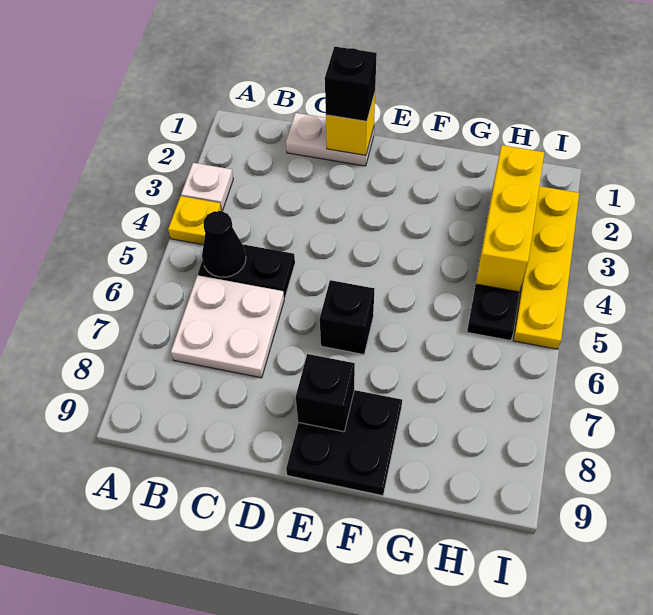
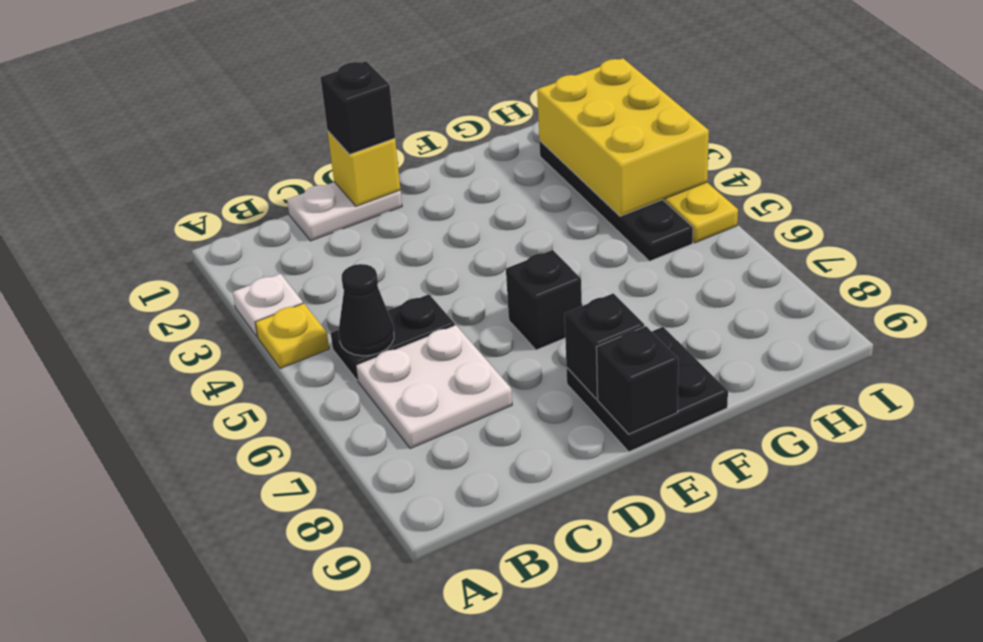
none -> black brick E9 level 2
yellow brick H2:H4 level 2 -> yellow brick H2:I4 level 2

